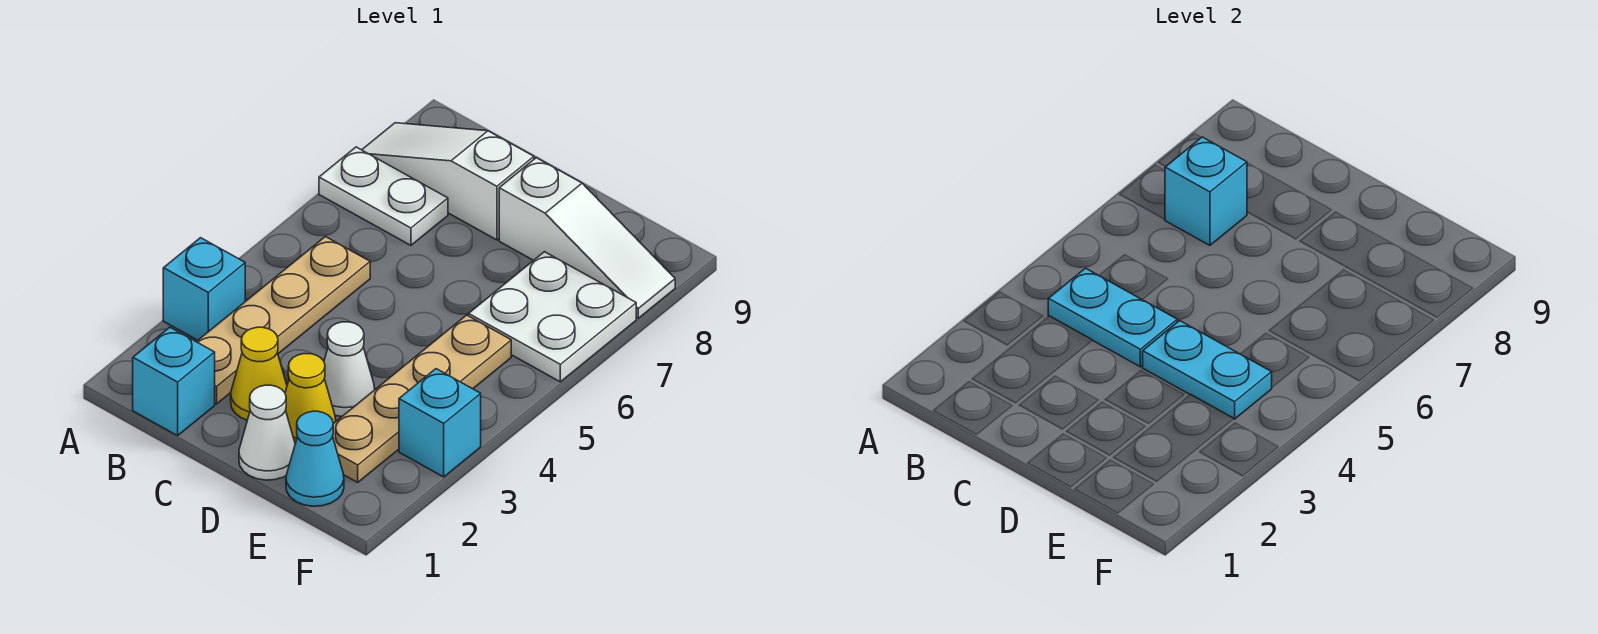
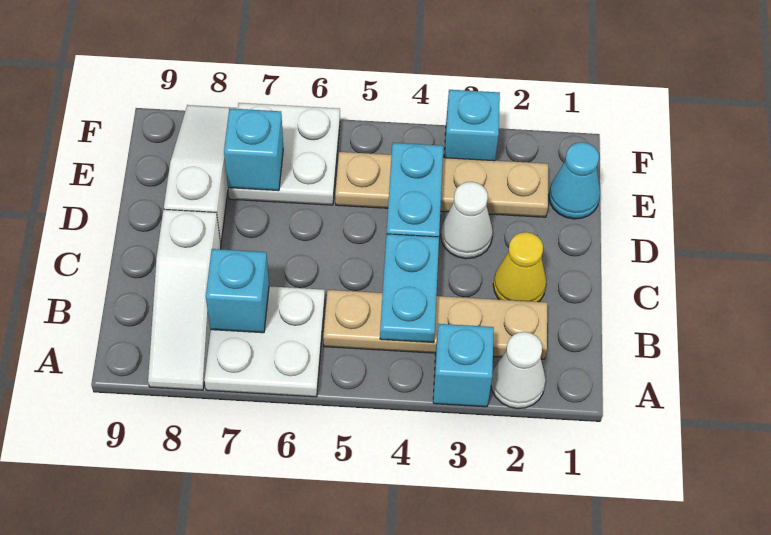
white plate A7:B7 level 1 -> white plate A6:B7 level 1
cyan brick B1 level 1 -> cyan brick E7 level 2
white cone D1 level 1 -> white cone A2 level 1
yellow cone D2 level 1 -> none

